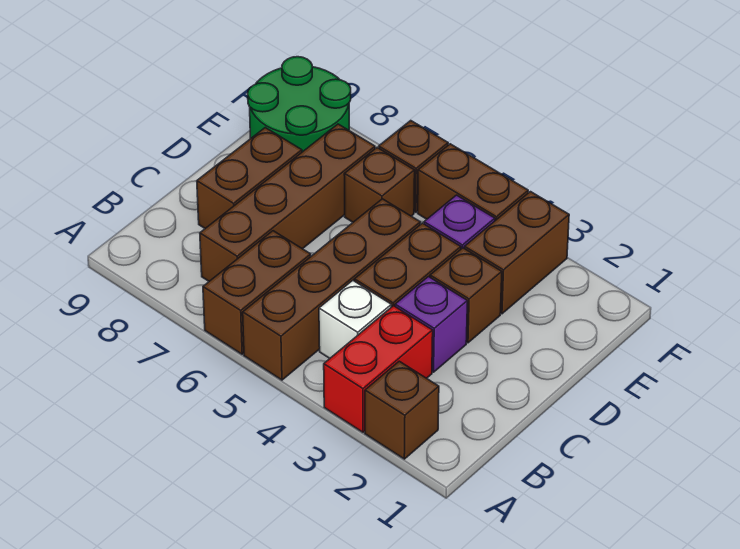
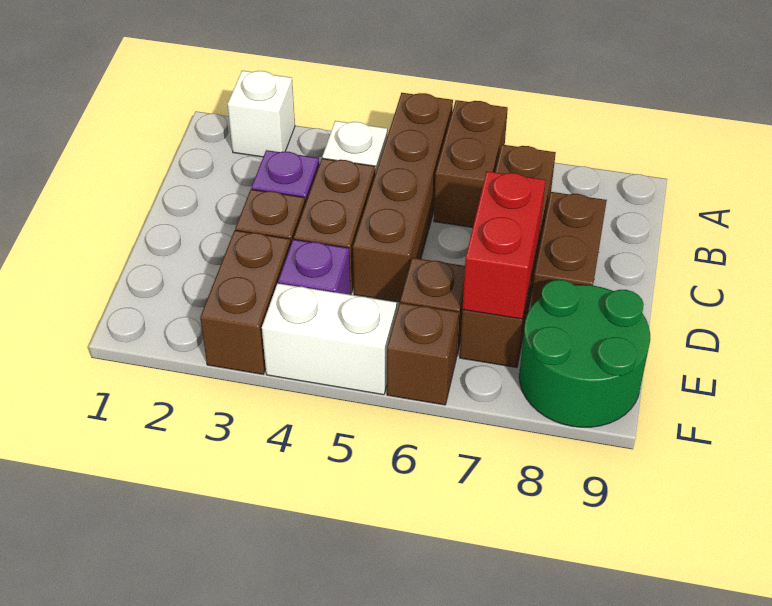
brown brick A2 level 1 -> white brick A2 level 1
red brick A3:B3 level 1 -> red brick D7:E7 level 2
brown brick F4:F5 level 1 -> white brick F4:F5 level 1

